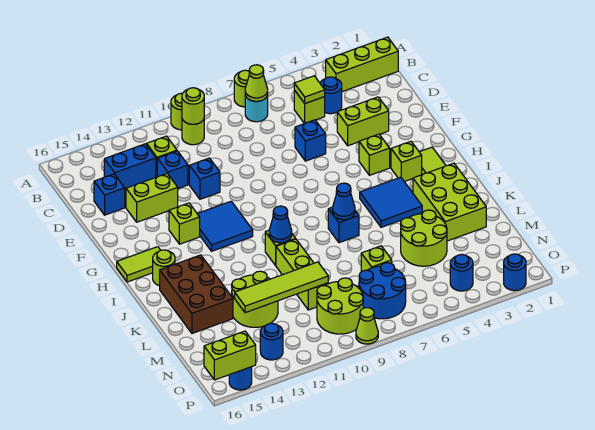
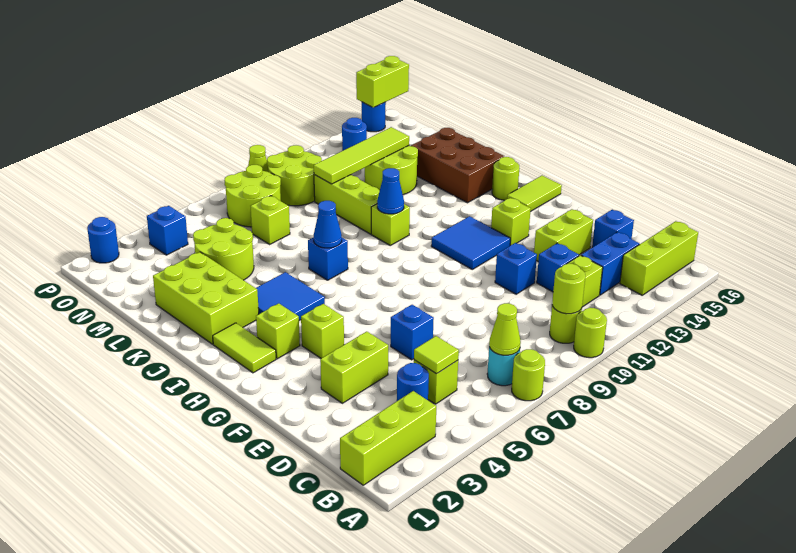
none -> lime brick B14:B16 level 1
blue round brick N7:O8 level 1 -> lime round brick N7:O8 level 1
blue round brick O4 level 1 -> blue brick O4 level 1

